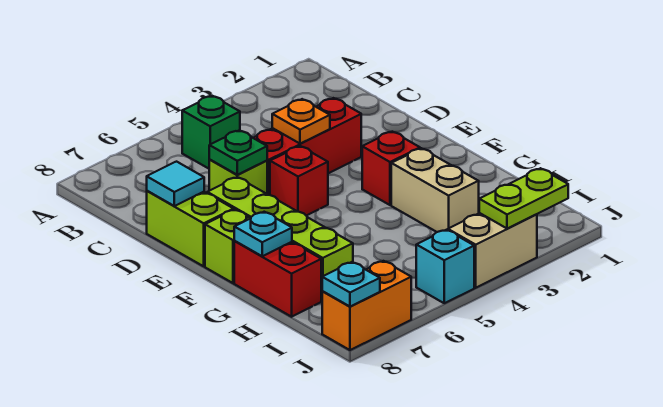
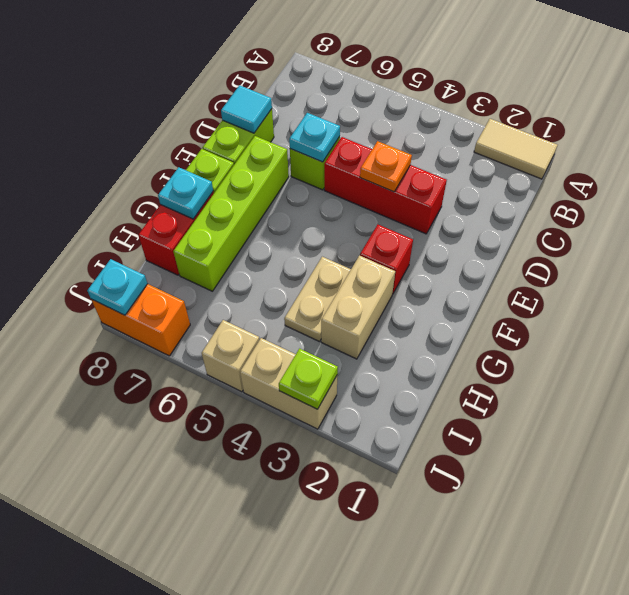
none -> tan tile A1:A2 level 1
green brick B5 level 1 -> none
green plate D6 level 2 -> cyan plate D6 level 2
red brick E5 level 1 -> none
none -> tan plate G4:H4 level 1
lime plate J2:J3 level 2 -> lime plate J3 level 2
cyan brick J5 level 1 -> tan brick J5 level 1

